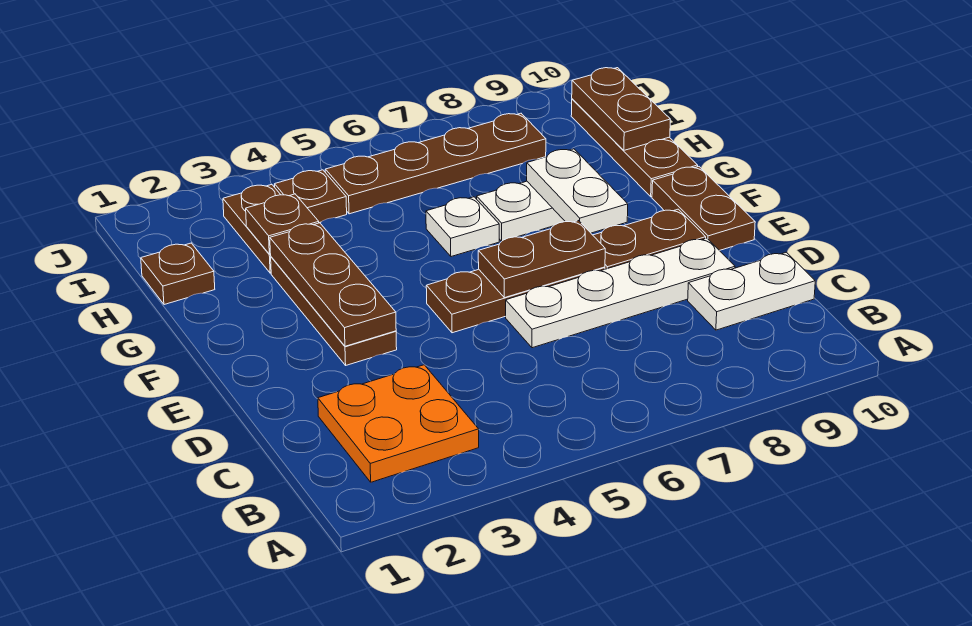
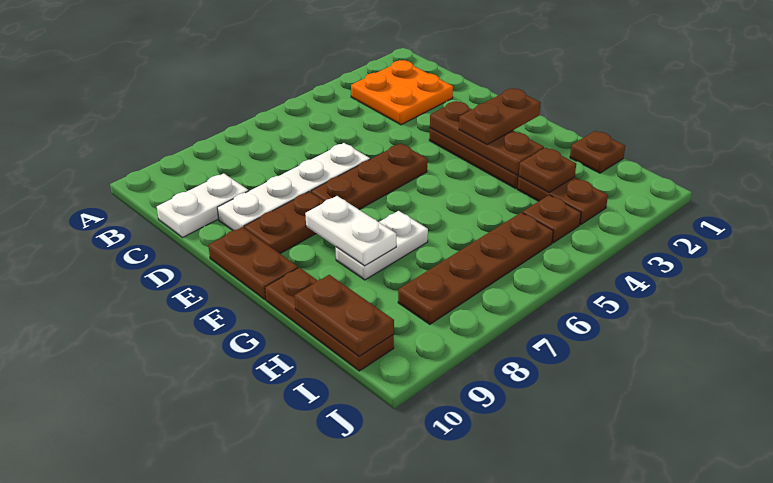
brown plate E6:E7 level 2 -> brown plate F2:F3 level 3
white plate G6 level 1 -> none

